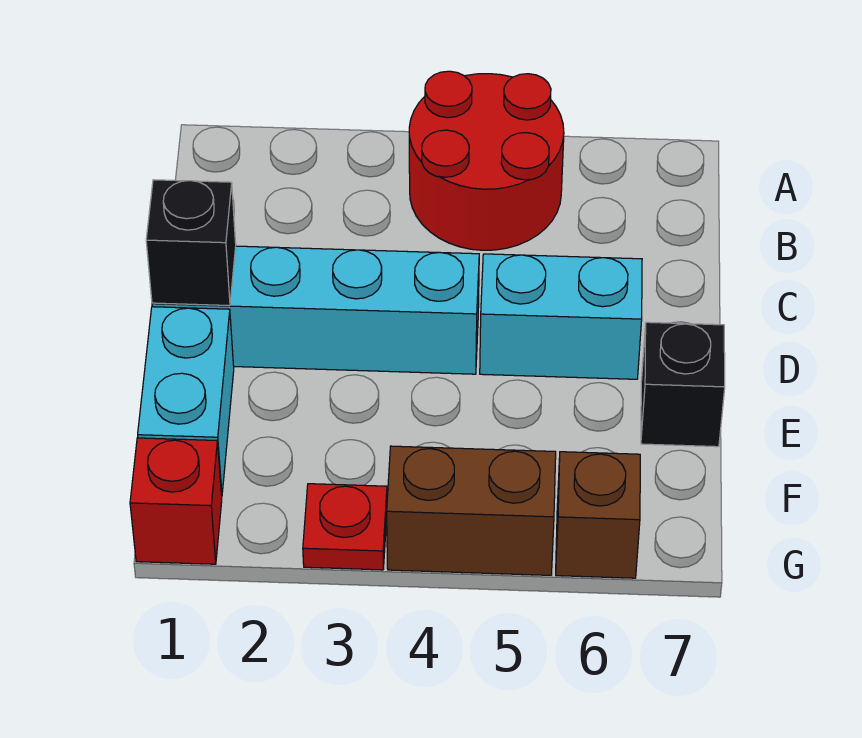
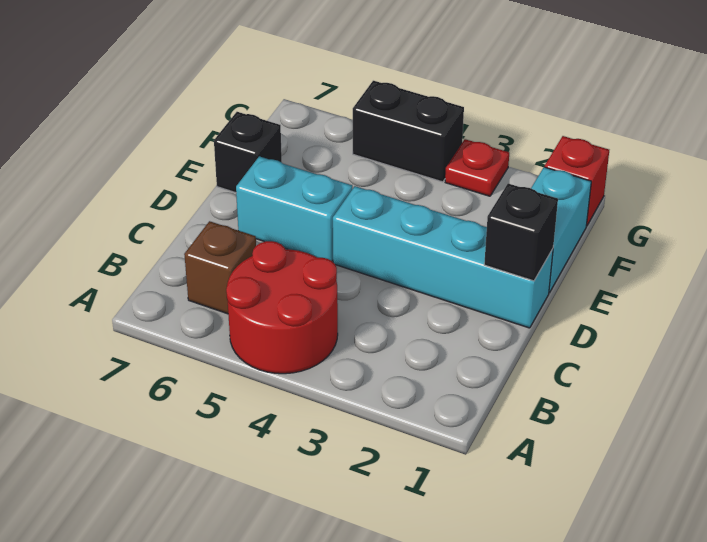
brown brick G4:G5 level 1 -> black brick G4:G5 level 1
brown brick G6 level 1 -> brown brick B6 level 1

